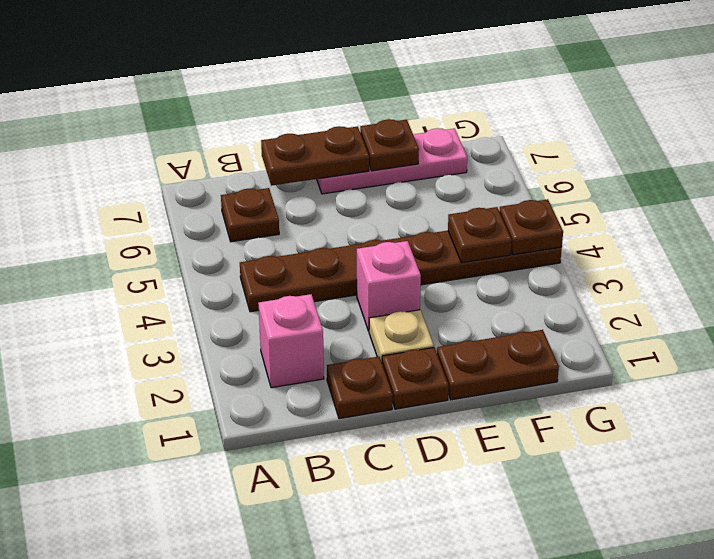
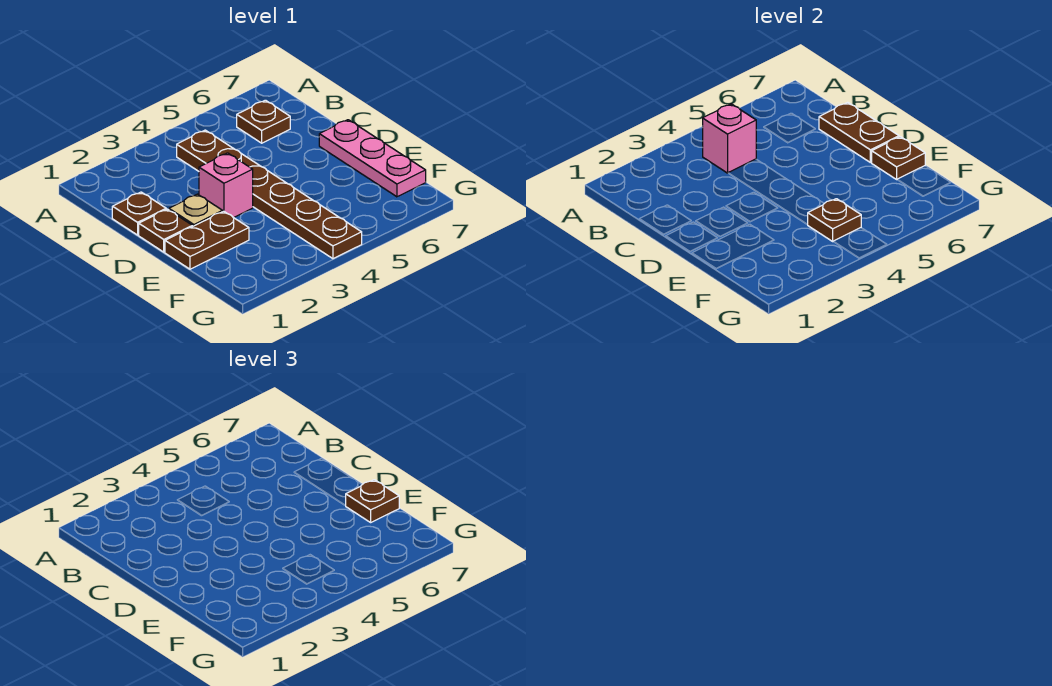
pink brick B2 level 1 -> pink brick B4 level 2
brown plate E1:F1 level 1 -> brown plate E1:E2 level 1
brown plate G4 level 2 -> brown plate E7 level 3

